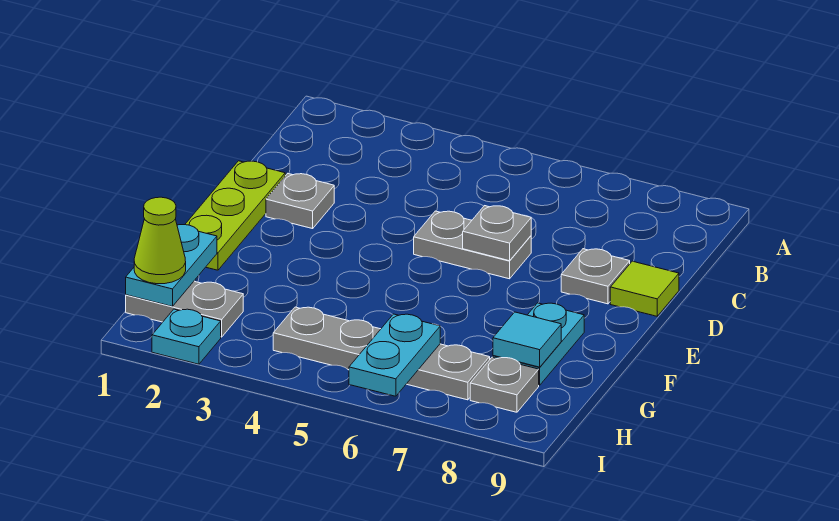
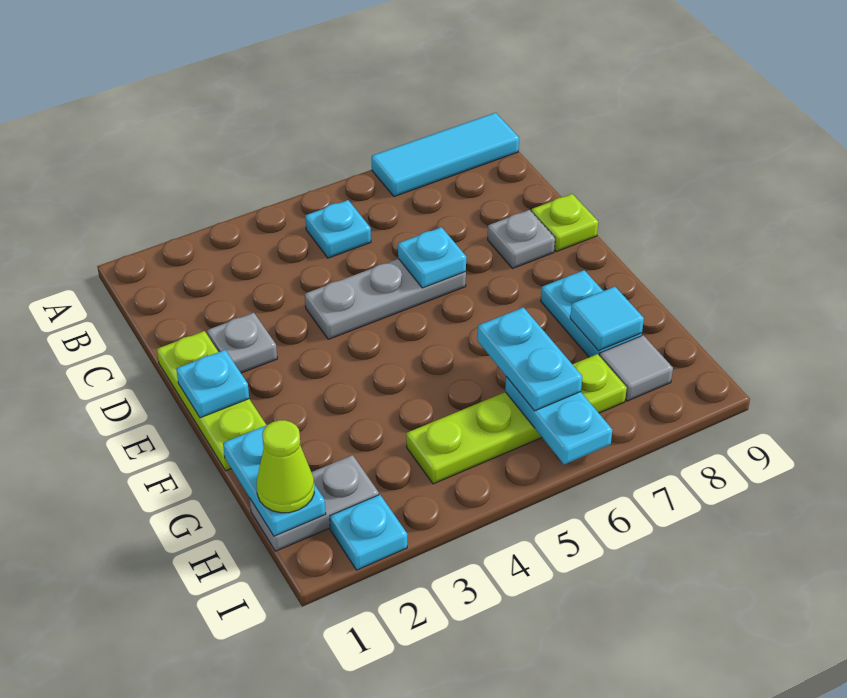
none -> cyan tile A7:A9 level 1
none -> cyan plate B5 level 1
grey plate D5:D6 level 1 -> grey plate D4:D6 level 1
grey plate D6 level 2 -> cyan plate D6 level 2
lime tile D9 level 1 -> lime plate D9 level 1
none -> cyan plate E1 level 2
none -> cyan plate G6:H6 level 3
grey plate H4:H7 level 1 -> lime plate H4:H7 level 1
grey plate H8 level 1 -> grey tile H8 level 1

